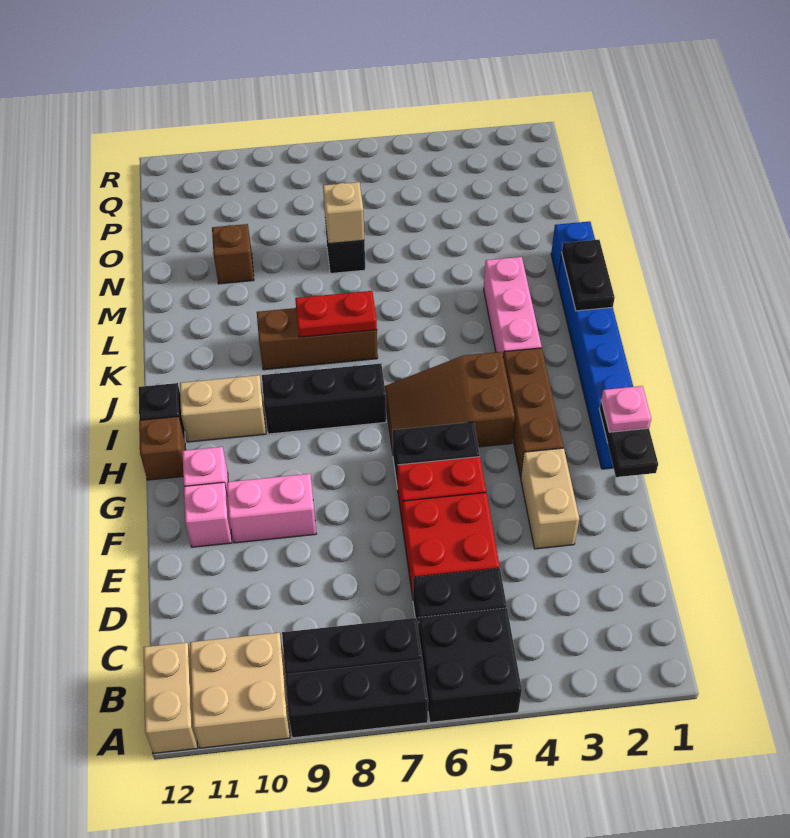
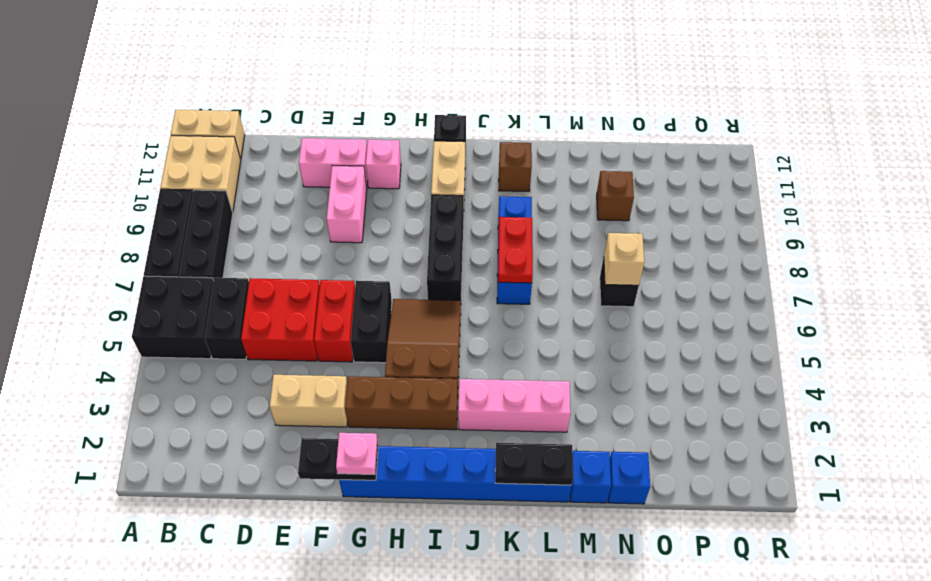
pink brick F11 level 1 -> pink brick E11:F11 level 1
brown brick H12 level 1 -> brown brick K11 level 1
brown brick K7:K9 level 1 -> blue brick K7:K9 level 1
none -> blue brick N1 level 1

